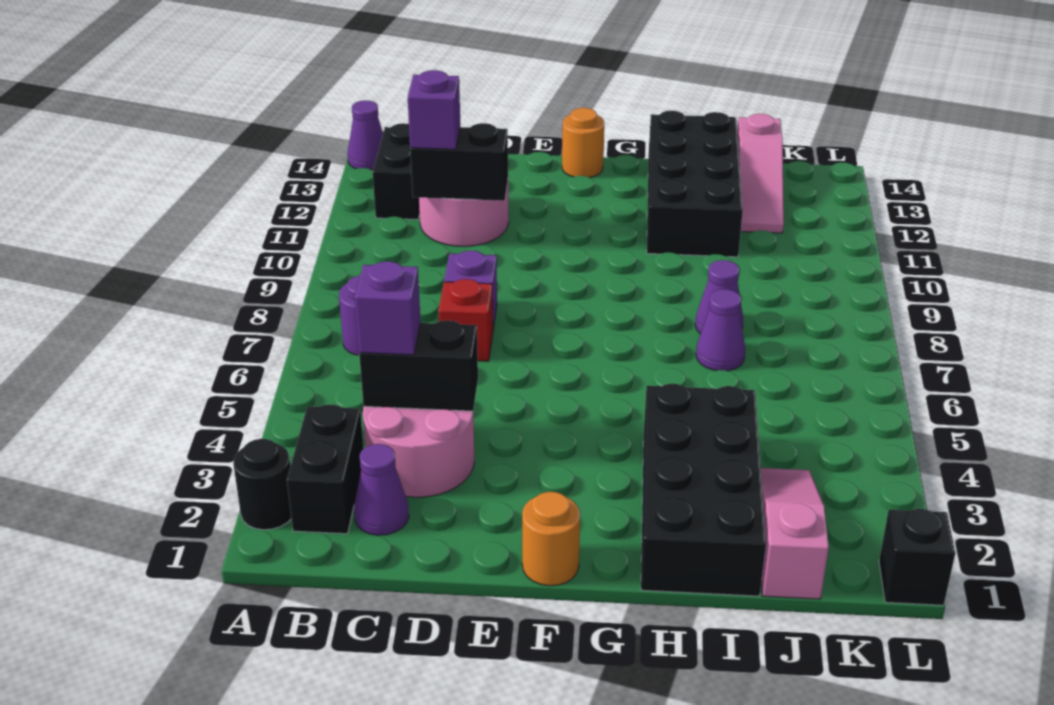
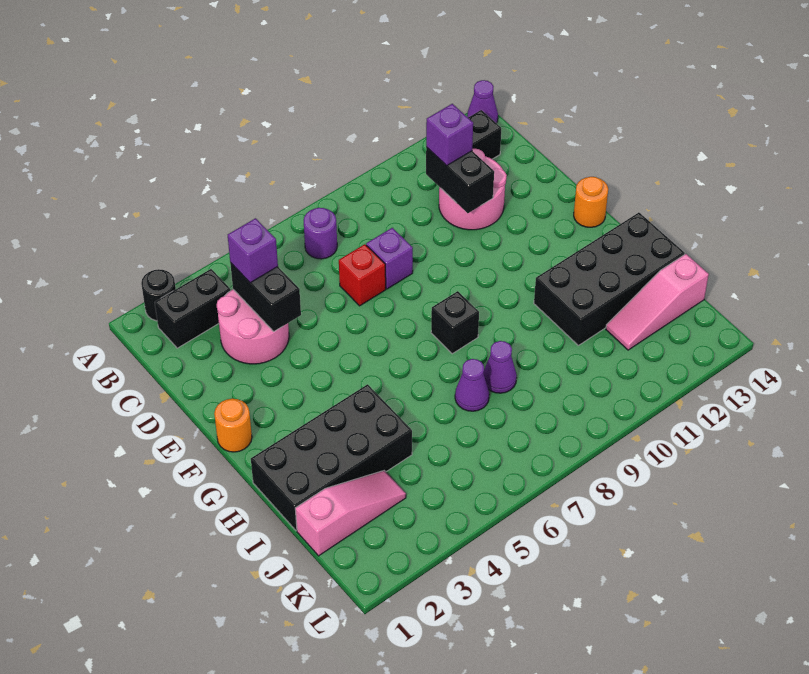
purple cone C2 level 1 -> none
black brick L1 level 1 -> black brick G8 level 1

